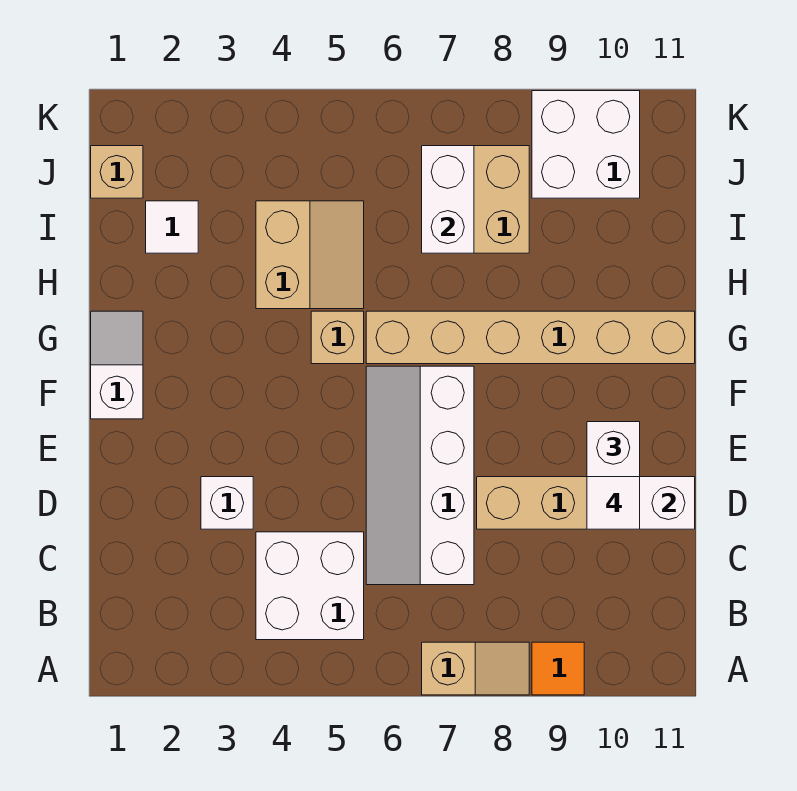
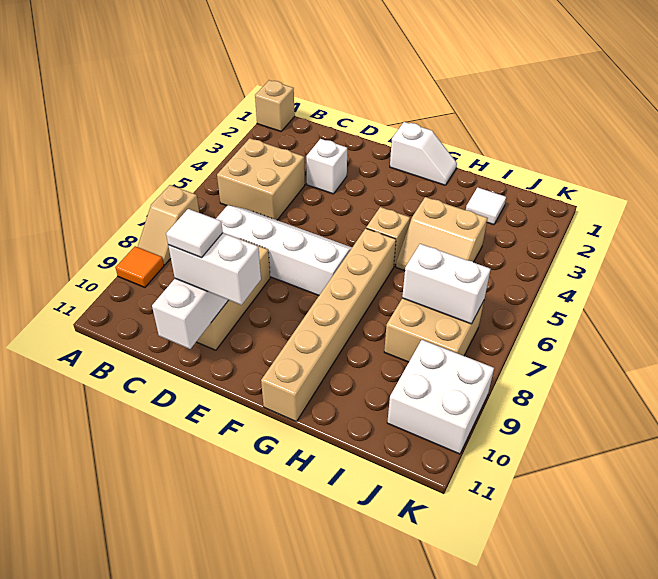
white brick B4:C5 level 1 -> tan brick B4:C5 level 1
tan brick J1 level 1 -> tan brick A1 level 1

